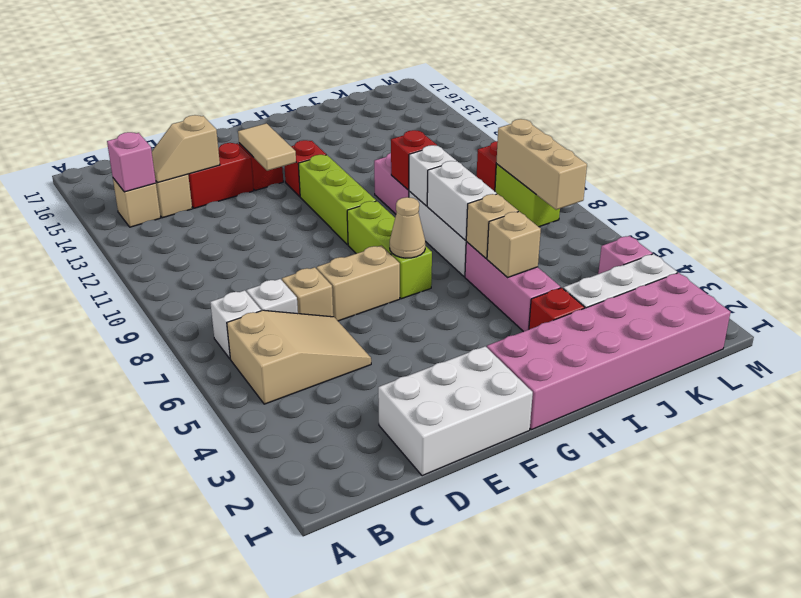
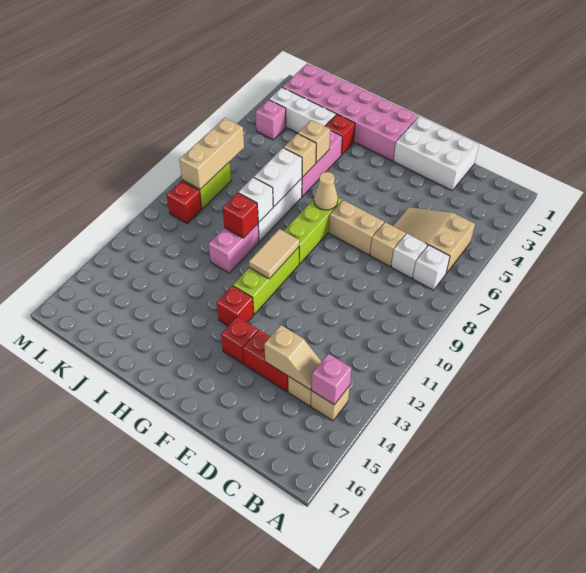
tan tile F13:F14 level 2 -> tan tile G10:G11 level 2

